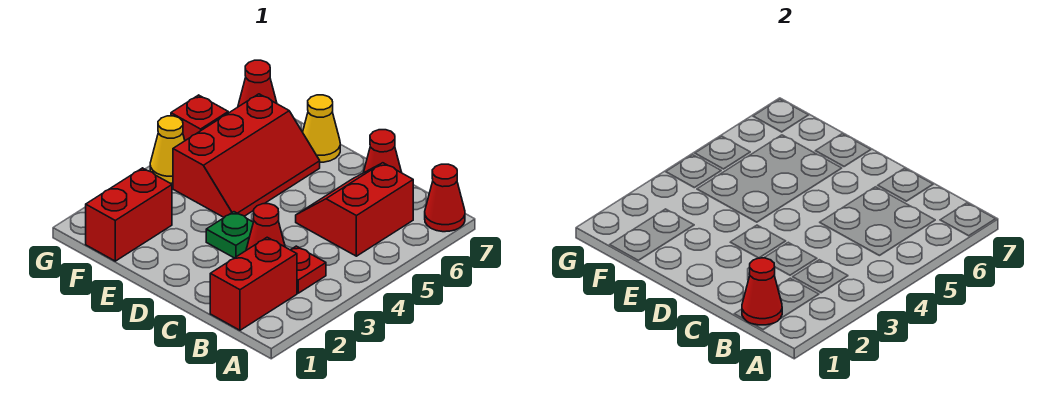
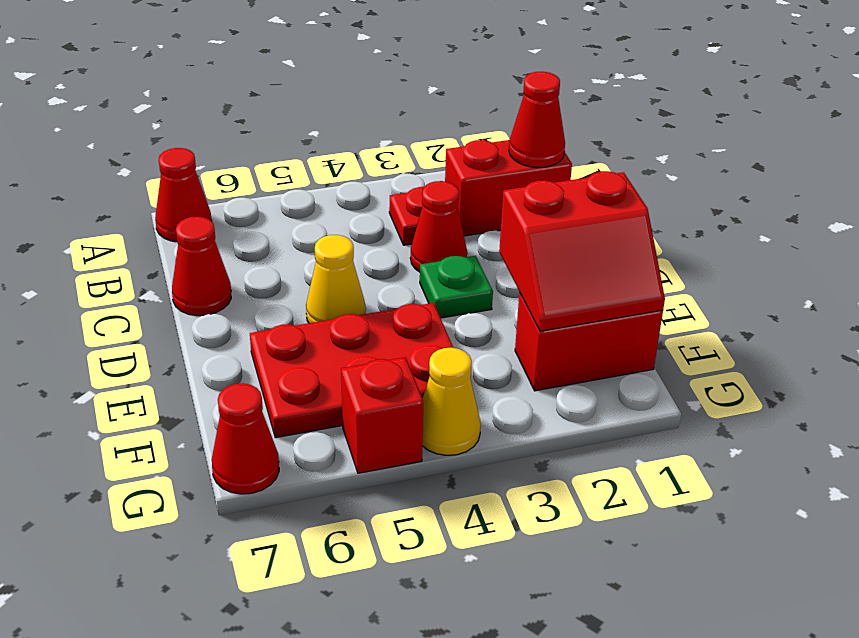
red slope B5:C6 level 1 top B -> red slope E1:F2 level 2 top E
red slope E4:F6 level 1 top F -> red plate E4:F6 level 1
yellow cone E7 level 1 -> yellow cone D5 level 1

